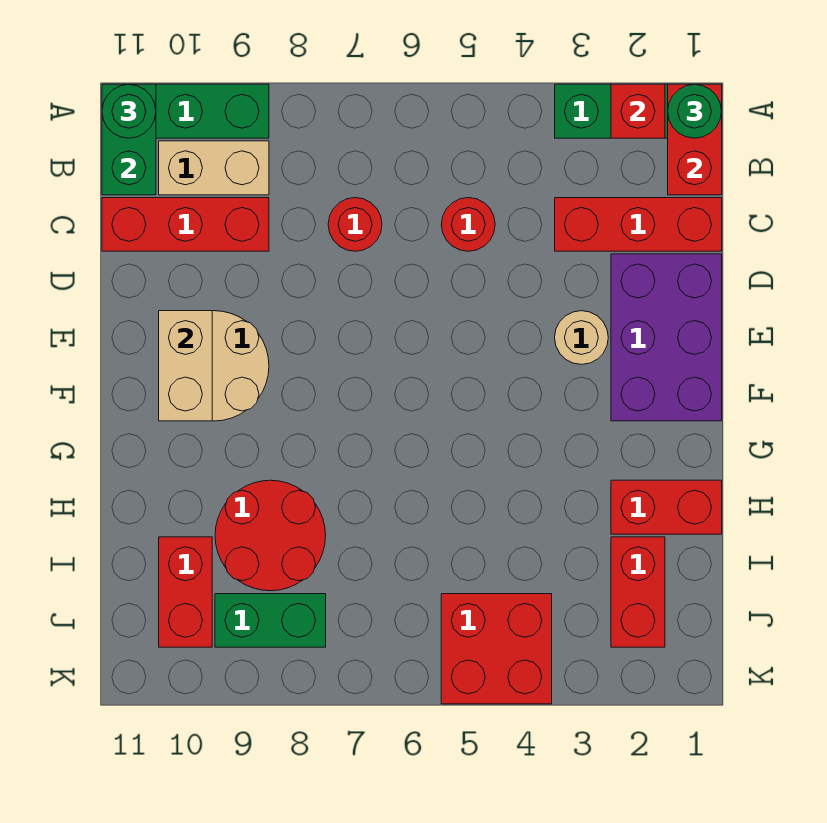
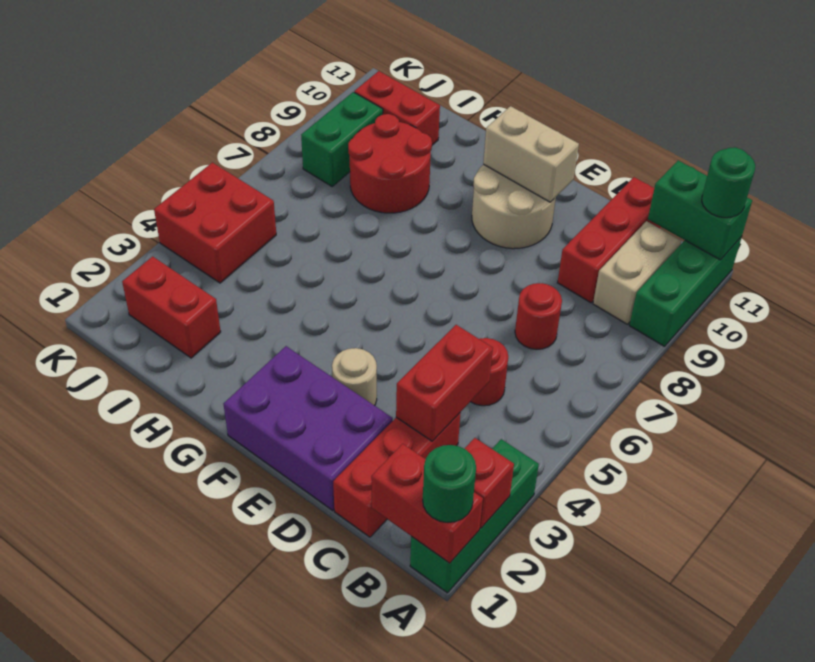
red brick H1:H2 level 1 -> red brick C3:C4 level 2

